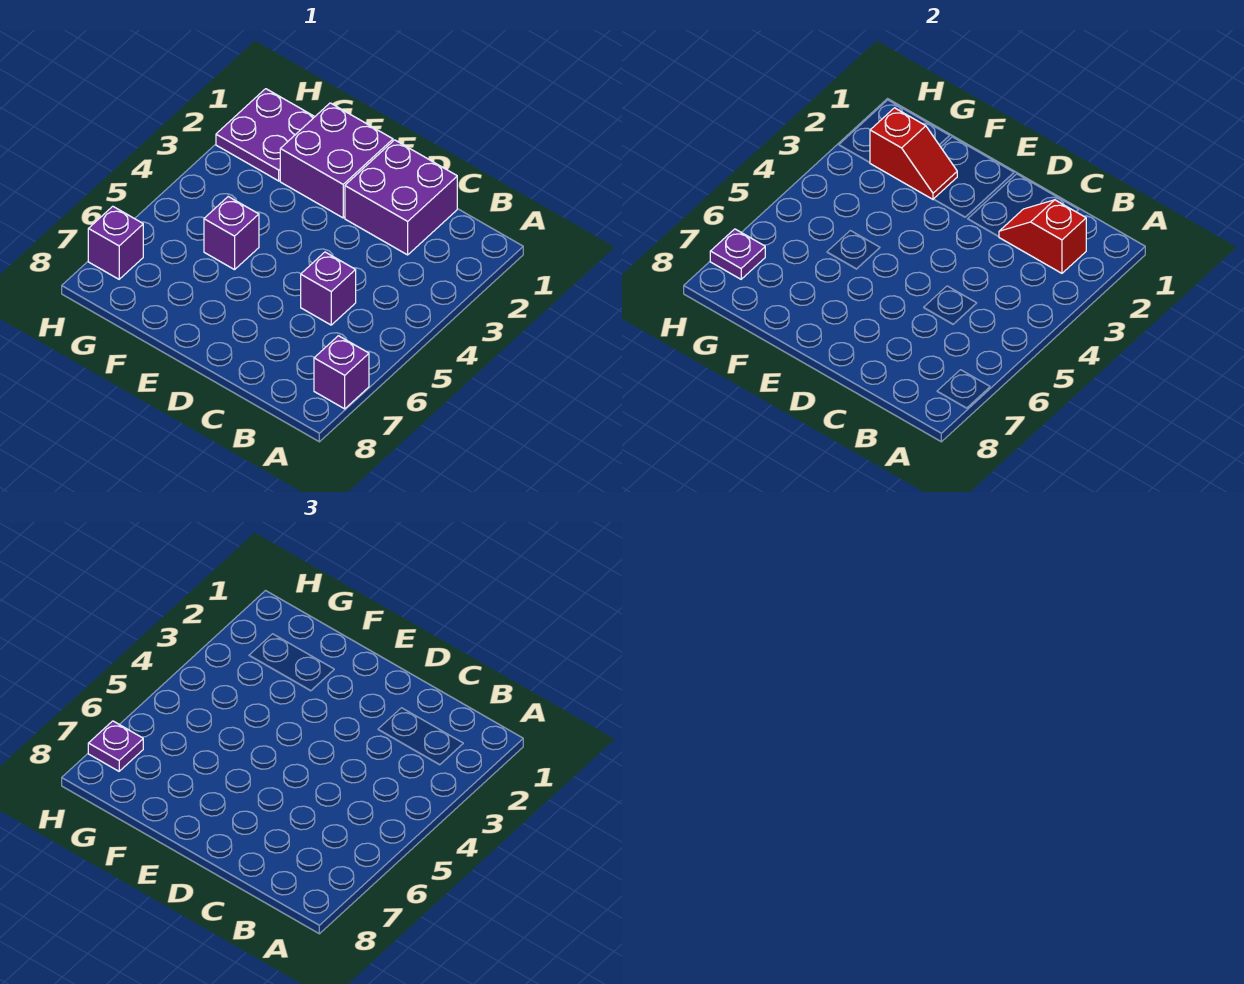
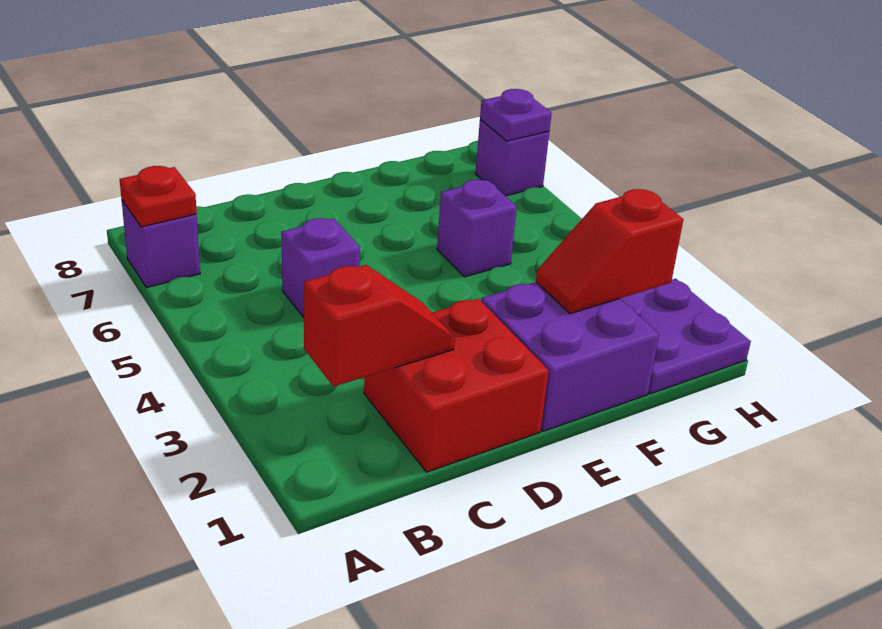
none -> red plate A7 level 2
purple brick C1:D2 level 1 -> red brick C1:D2 level 1
purple plate H7 level 3 -> none

